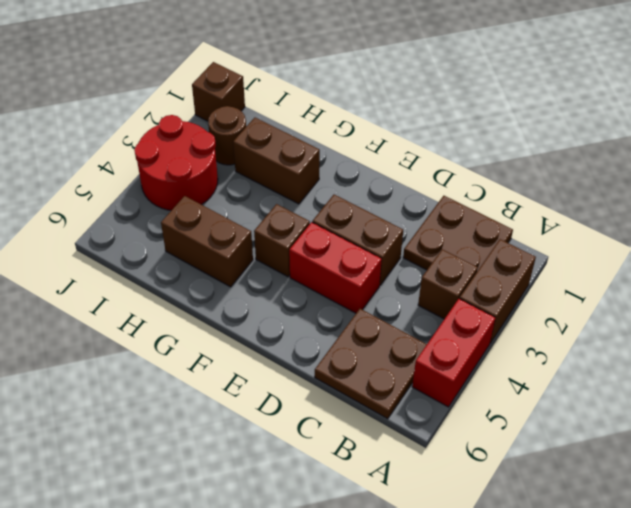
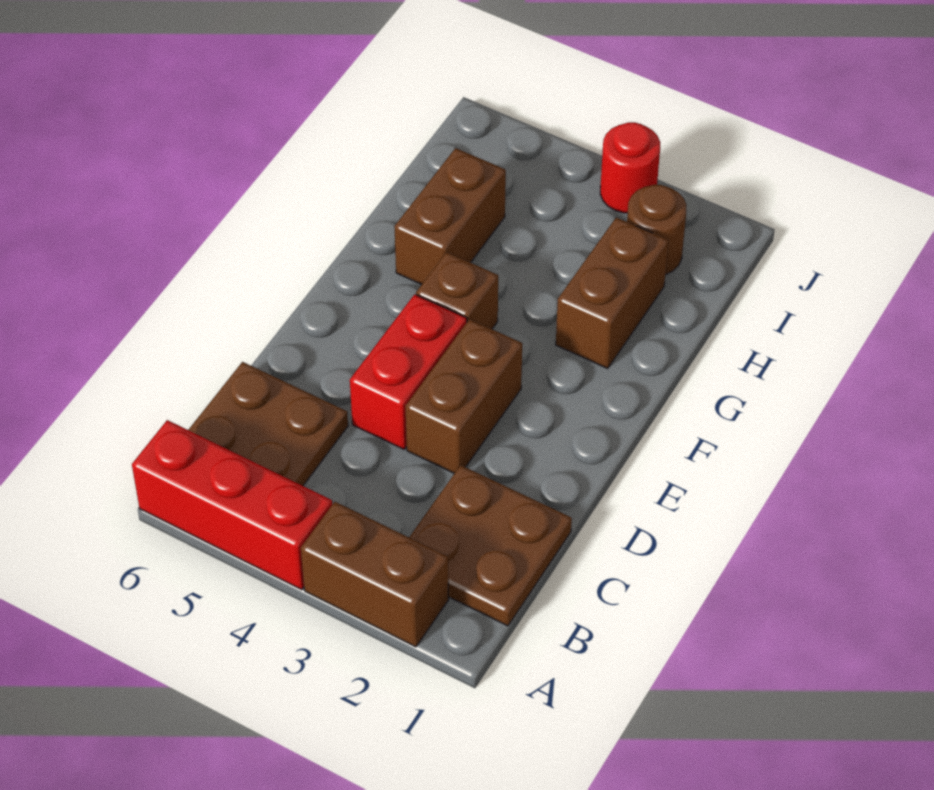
red brick A4:A5 level 1 -> red brick A4:A6 level 1
brown brick B3 level 1 -> none
red round brick I3:J4 level 1 -> red round brick J3 level 1
brown brick J1 level 1 -> none

